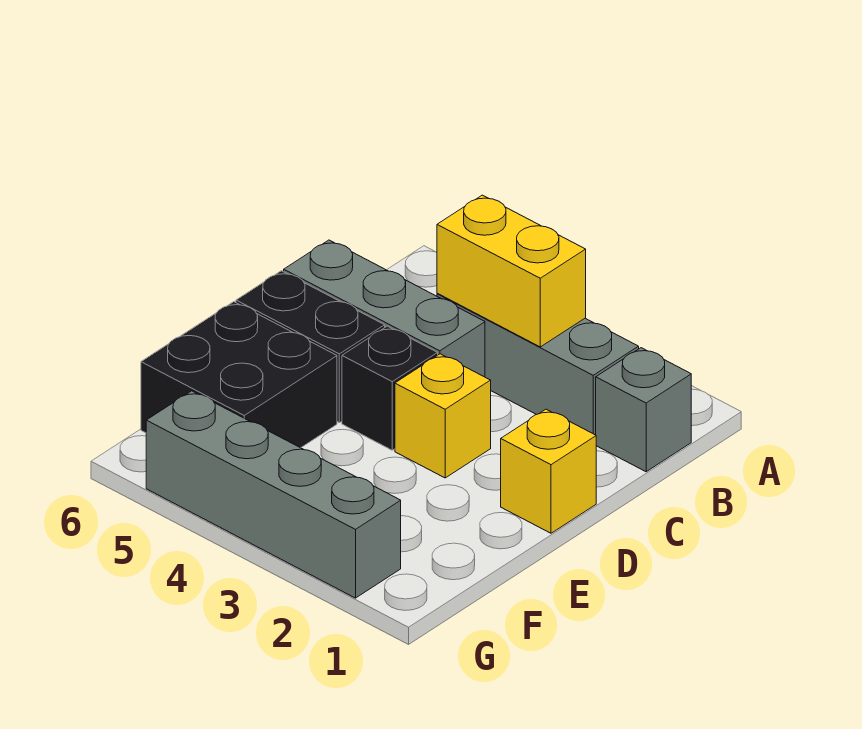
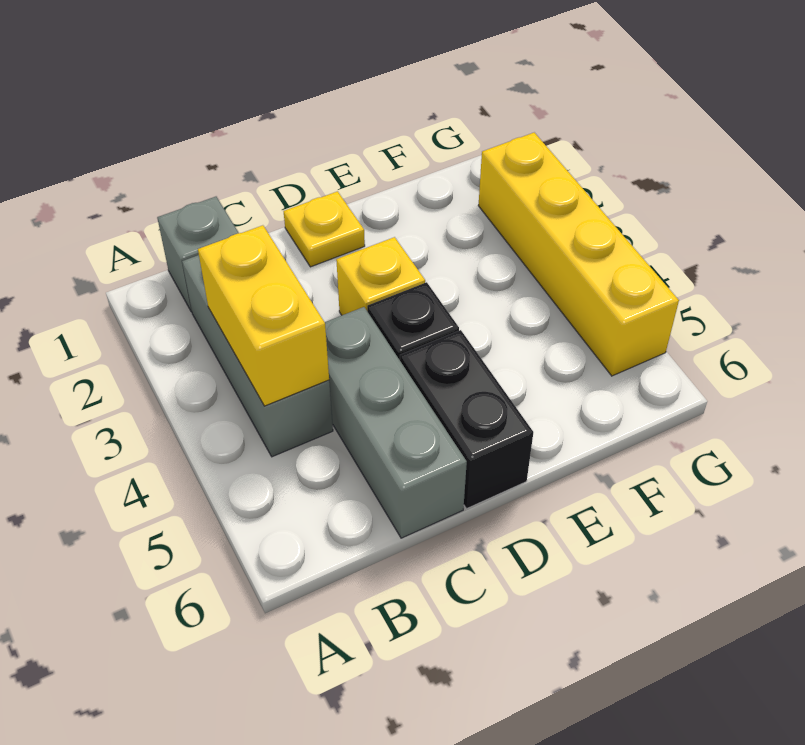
yellow brick D1 level 1 -> yellow plate D1 level 1
black brick E5:F6 level 1 -> none
grey brick G2:G5 level 1 -> yellow brick G2:G5 level 1

